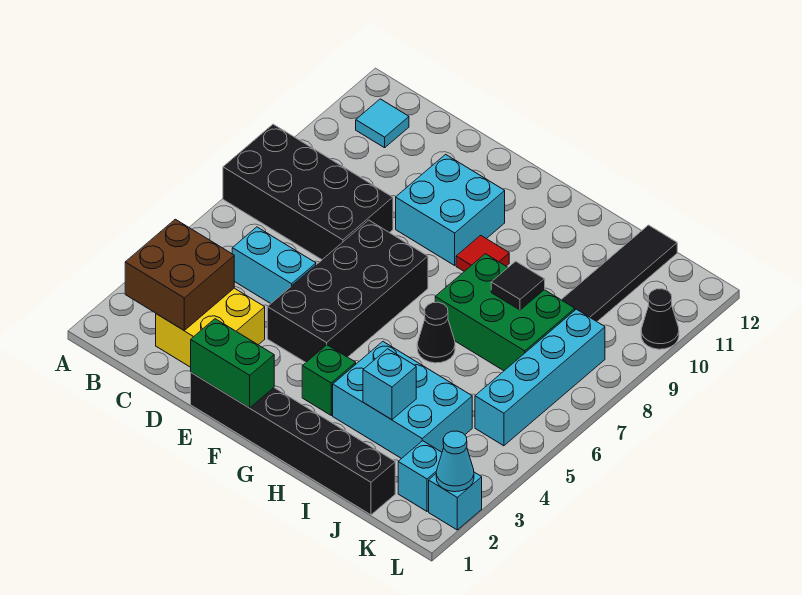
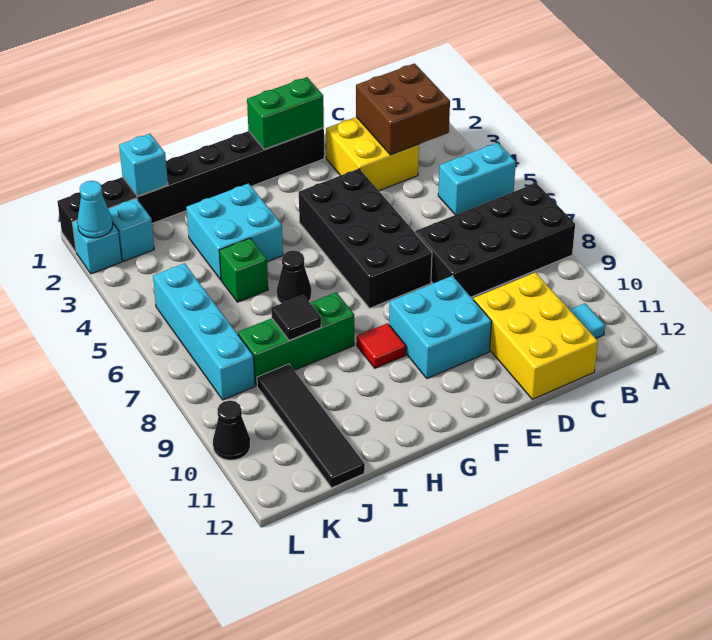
cyan brick C5:D5 level 1 -> cyan brick A5:B5 level 1
none -> yellow brick C10:D12 level 1
black brick E1:J1 level 1 -> black brick E1:L1 level 1
green brick G3 level 1 -> green brick I5 level 1
cyan brick H3:J4 level 1 -> cyan brick H3:I4 level 1
green brick H7:J8 level 1 -> green brick H8:J8 level 1
cyan brick I3 level 2 -> cyan brick J1 level 2

